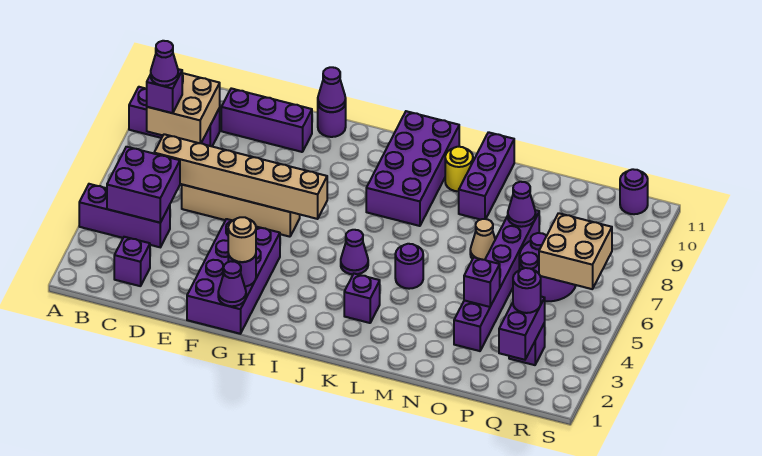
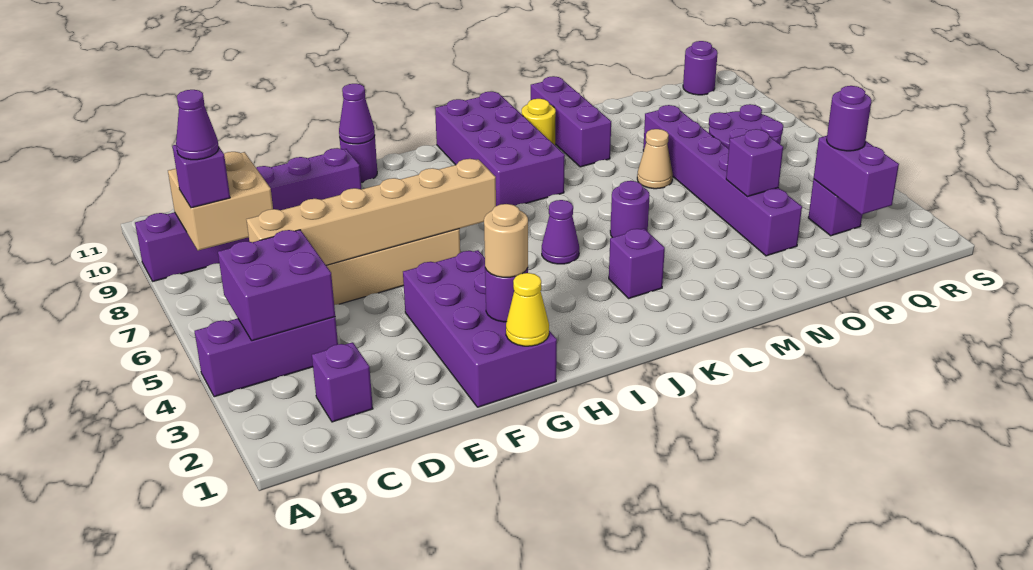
purple cone G1 level 2 -> yellow cone G1 level 2
purple cone O8 level 2 -> none
tan brick Q6:R7 level 2 -> none

